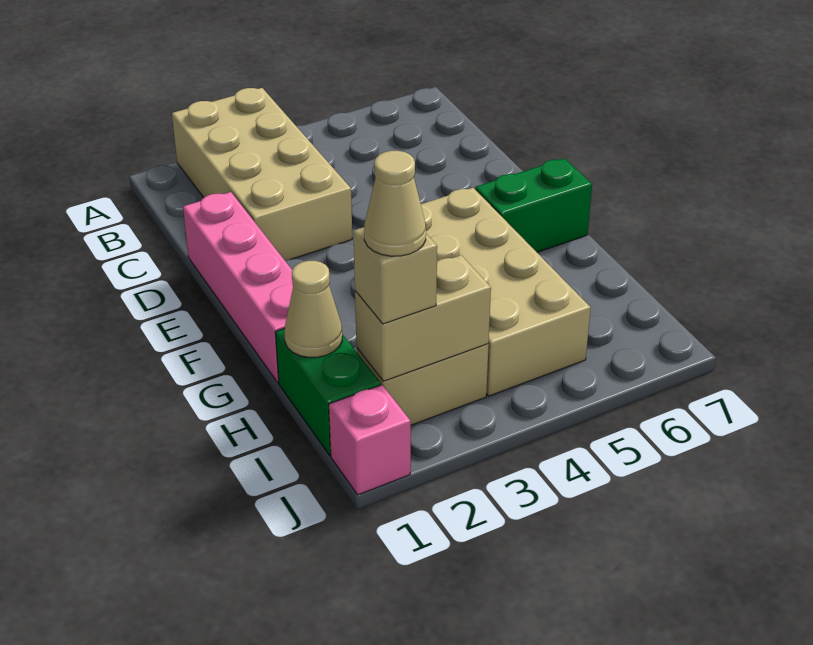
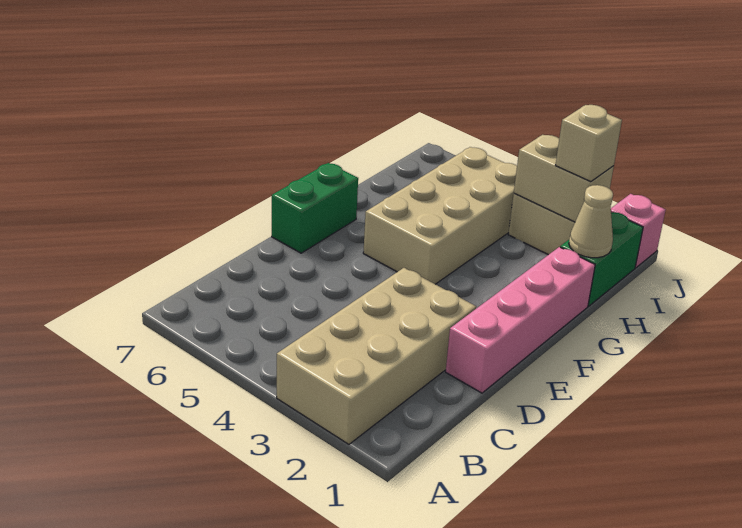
green brick F6:F7 level 1 -> green brick E7:F7 level 1
tan cone I2 level 4 -> none

